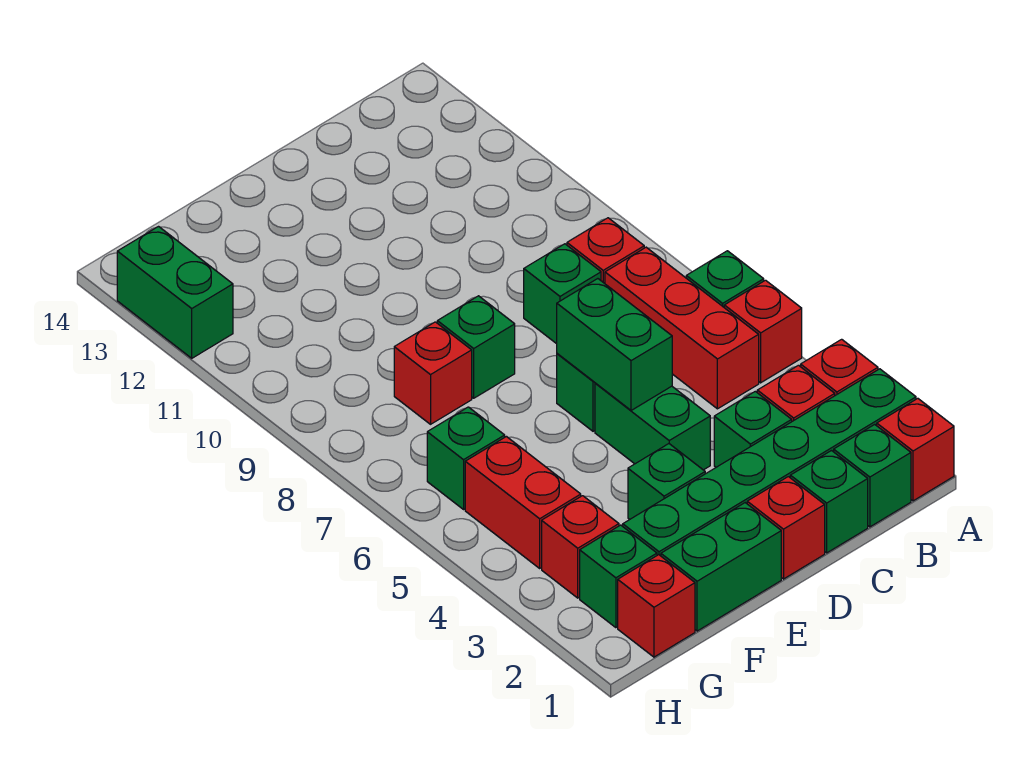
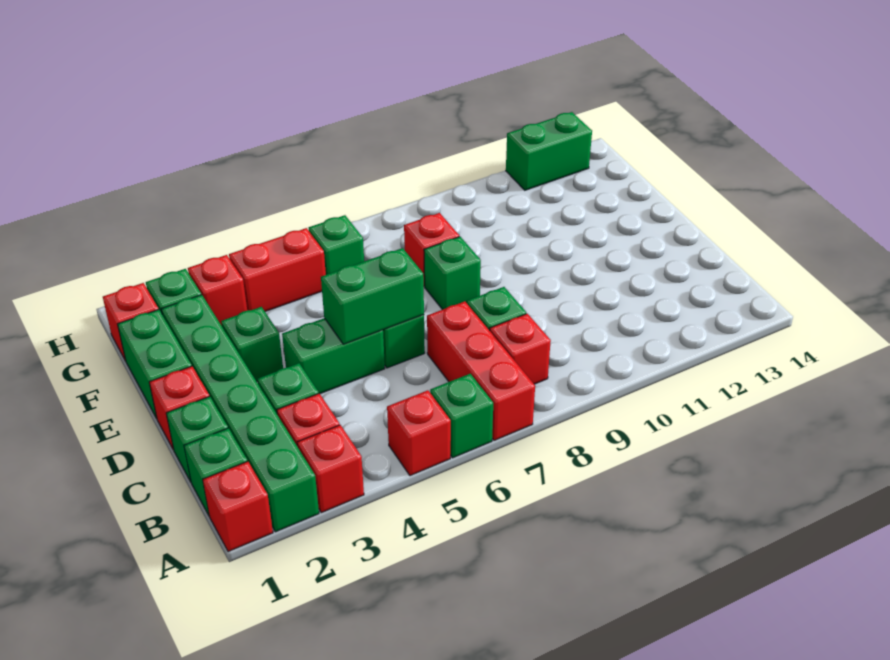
red brick B5:B7 level 1 -> red brick A7:C7 level 1

